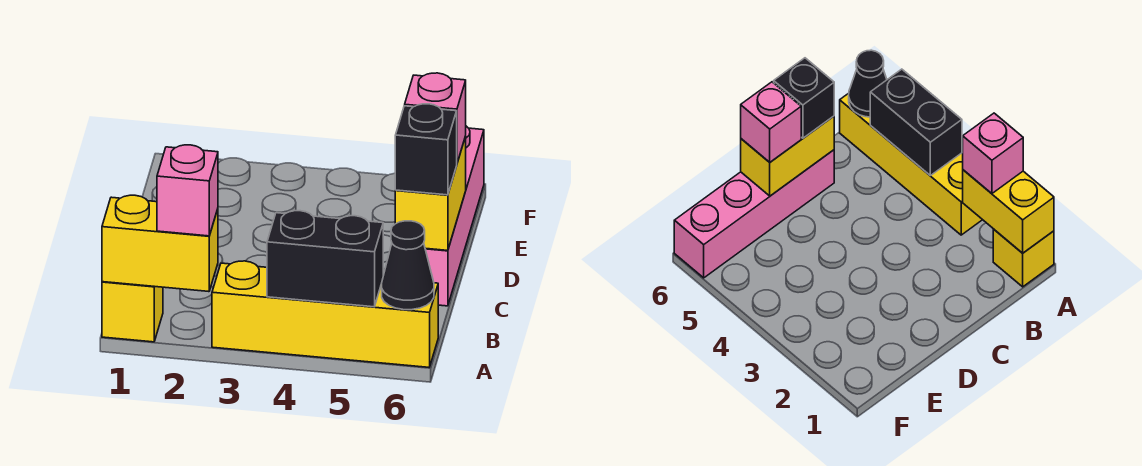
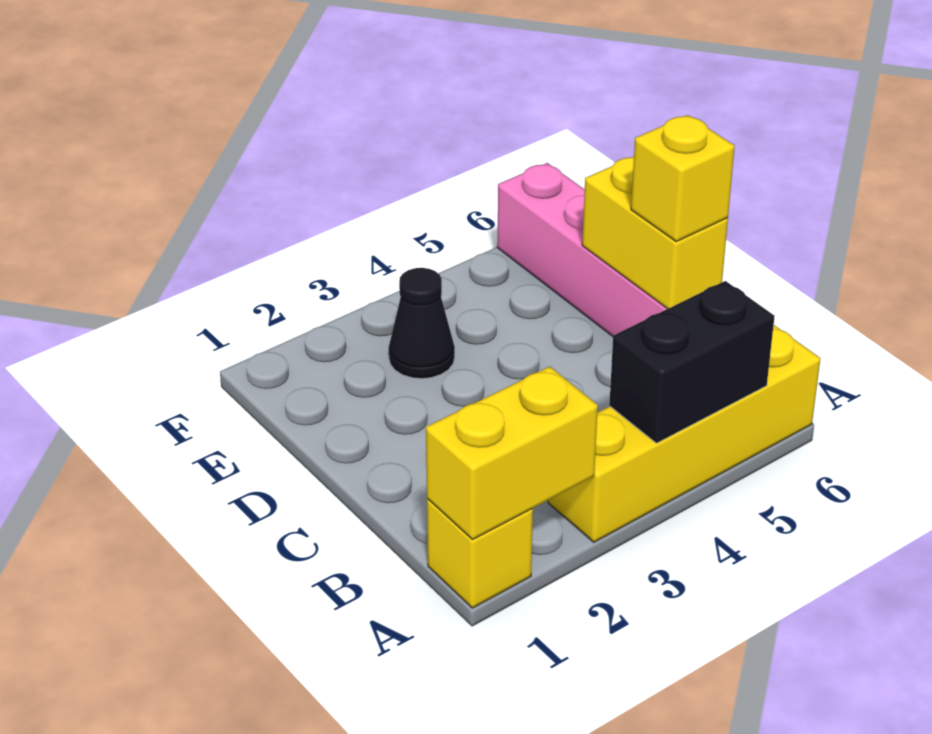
pink brick A2 level 3 -> none
black cone A6 level 2 -> black cone E3 level 1
black brick C6 level 3 -> yellow brick C6 level 3
pink brick D6 level 3 -> none

